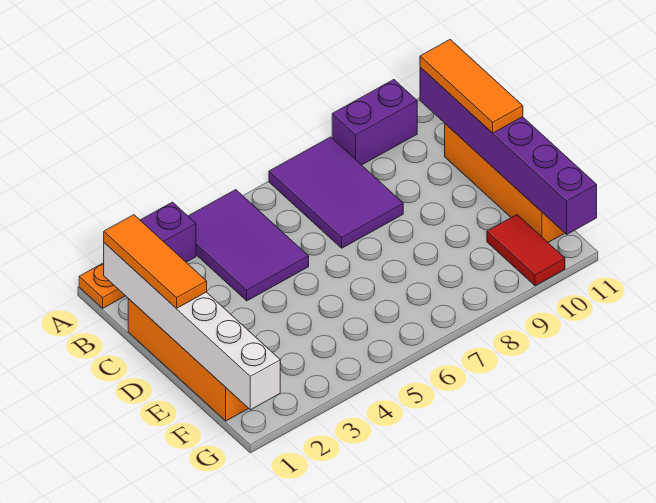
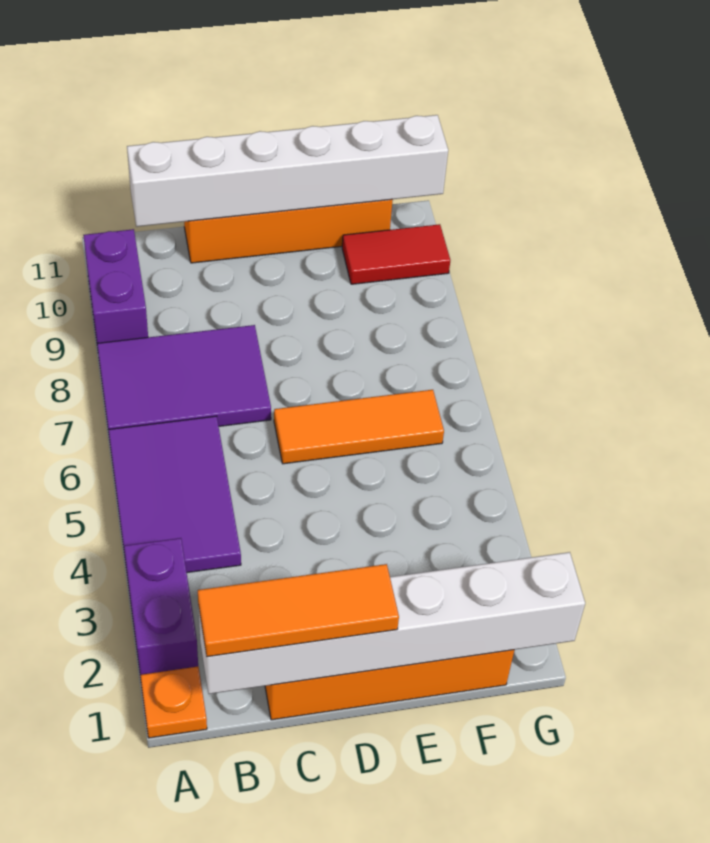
purple tile A4:C5 level 1 -> purple tile A4:B6 level 1
purple brick B11:G11 level 2 -> white brick B11:G11 level 2
orange tile B11:D11 level 3 -> orange tile D6:F6 level 1

